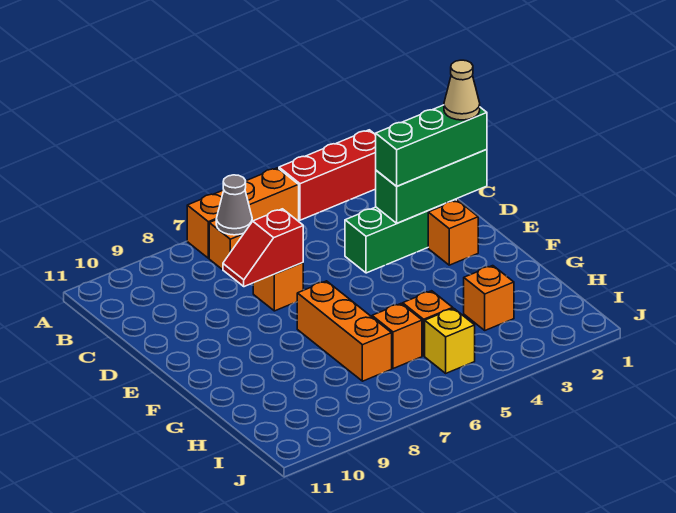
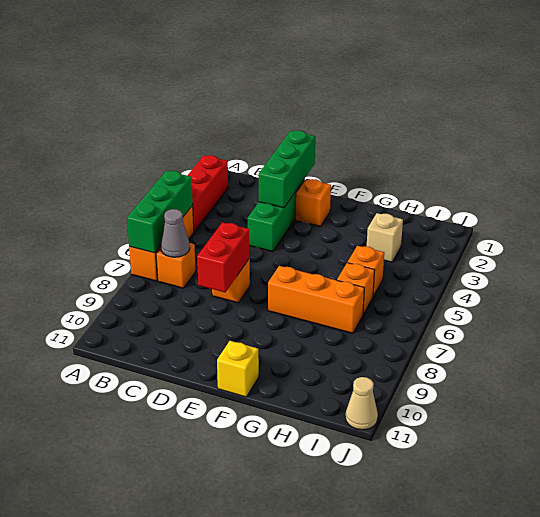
green brick D1:D3 level 3 -> green brick A5:A7 level 2
tan cone D1 level 4 -> tan cone J11 level 1
red slope D7:D8 level 2 top 7 -> red brick D7:D8 level 2
orange brick H3 level 1 -> tan brick H3 level 1
yellow brick I5 level 1 -> yellow brick F11 level 1

